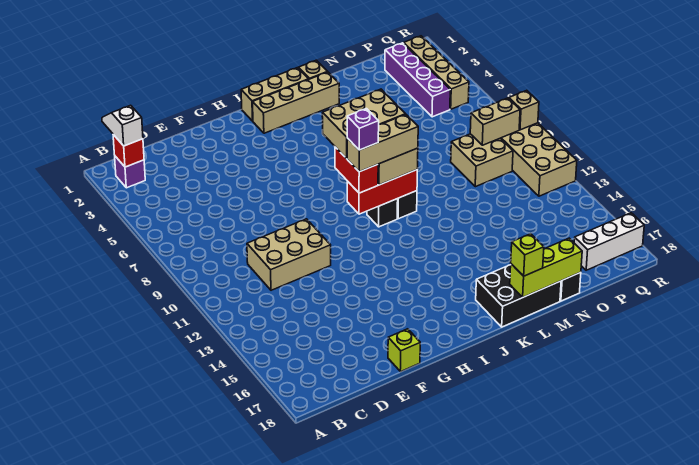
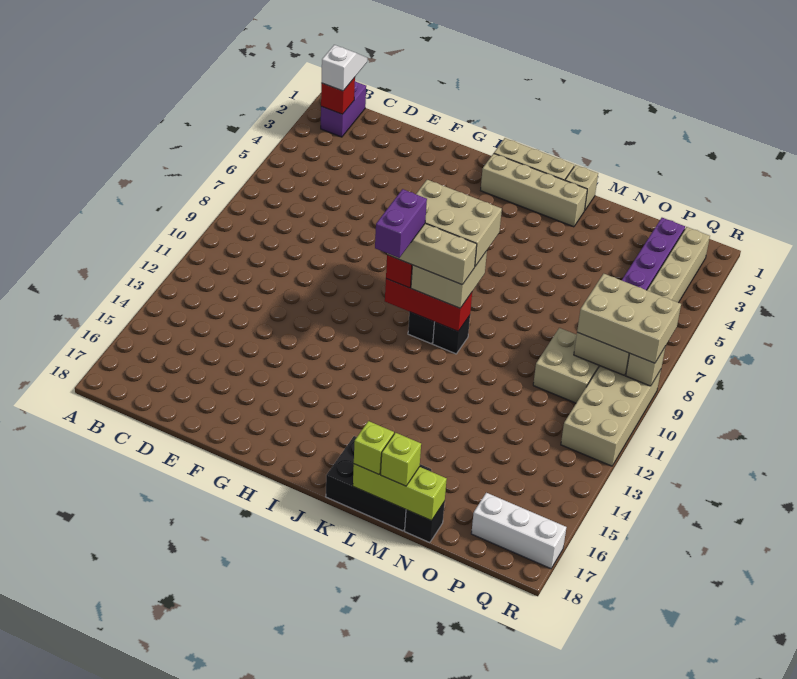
purple brick B2 level 1 -> purple brick B1:B2 level 1
tan brick D10:F11 level 1 -> tan brick P8:R9 level 3
lime brick F18 level 1 -> lime brick M18 level 3
purple brick I10 level 5 -> purple brick I10:I11 level 5

